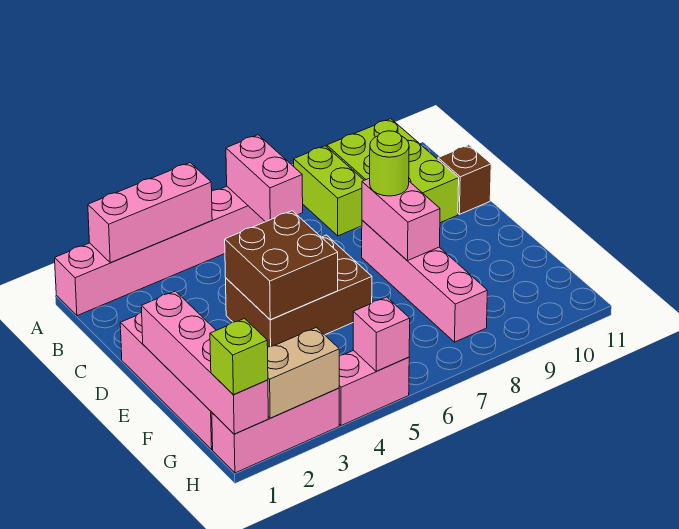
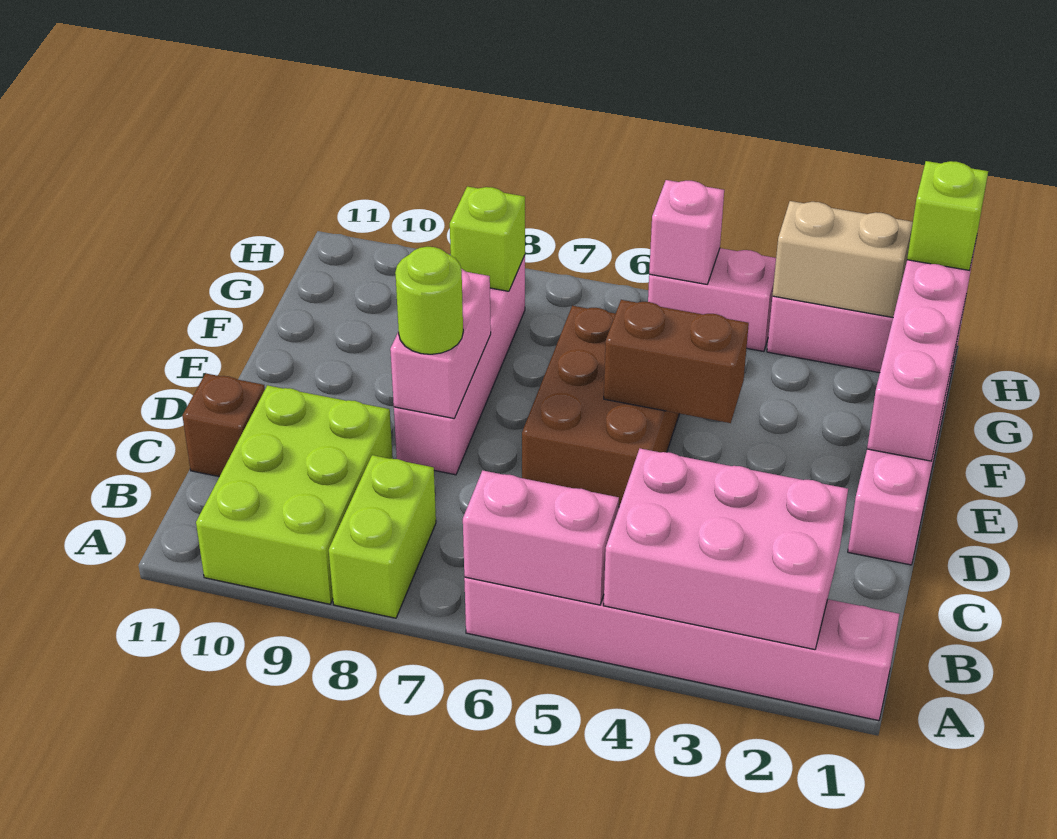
pink brick A2:A4 level 2 -> pink brick A2:B4 level 2
pink brick A6:B6 level 2 -> pink brick A5:A6 level 2
brown brick D4:E6 level 1 -> brown brick D5:F6 level 1
brown brick D4:E5 level 2 -> brown brick E4:E5 level 2
none -> lime brick G8 level 2

